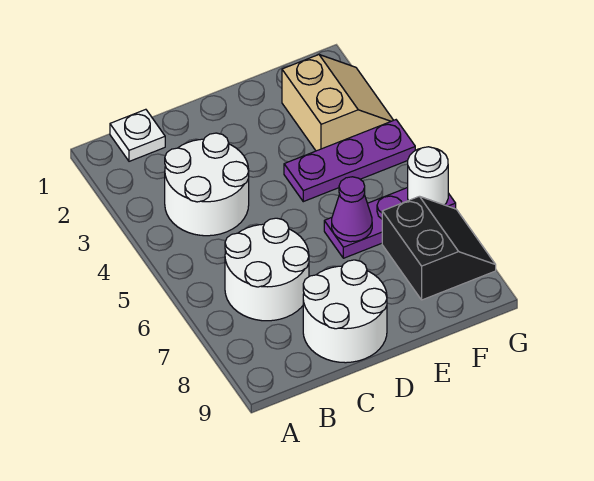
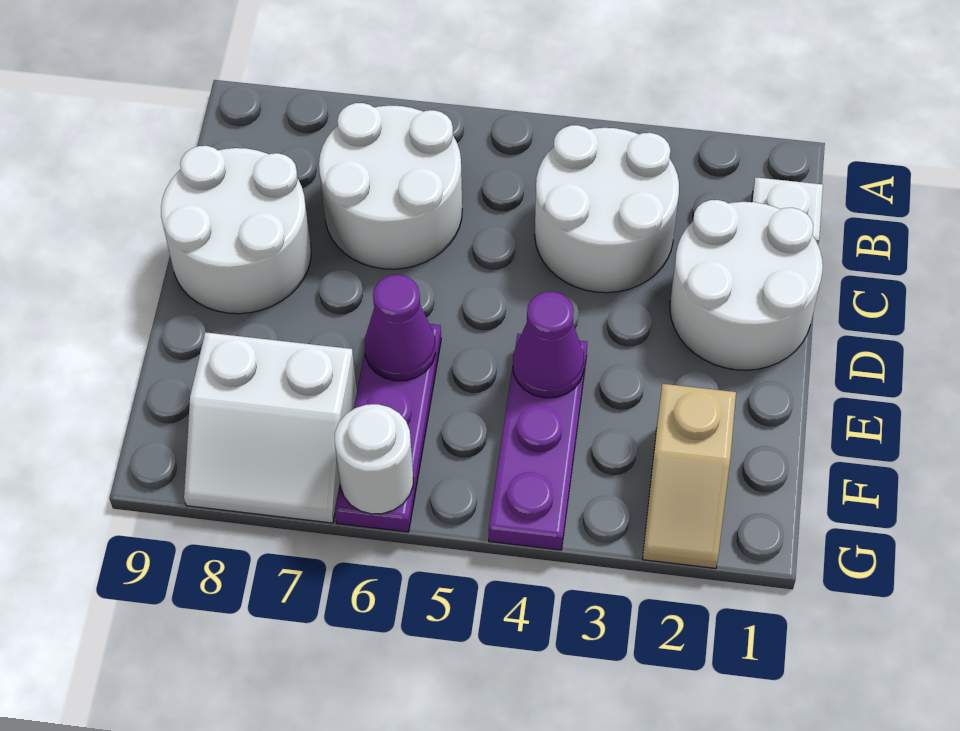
none -> white round brick C1:D2 level 1
none -> purple cone E4 level 2
tan slope F2:G3 level 1 top F -> tan slope F2:G2 level 1 top F
black slope F7:G8 level 1 top F -> white slope F7:G8 level 1 top F

